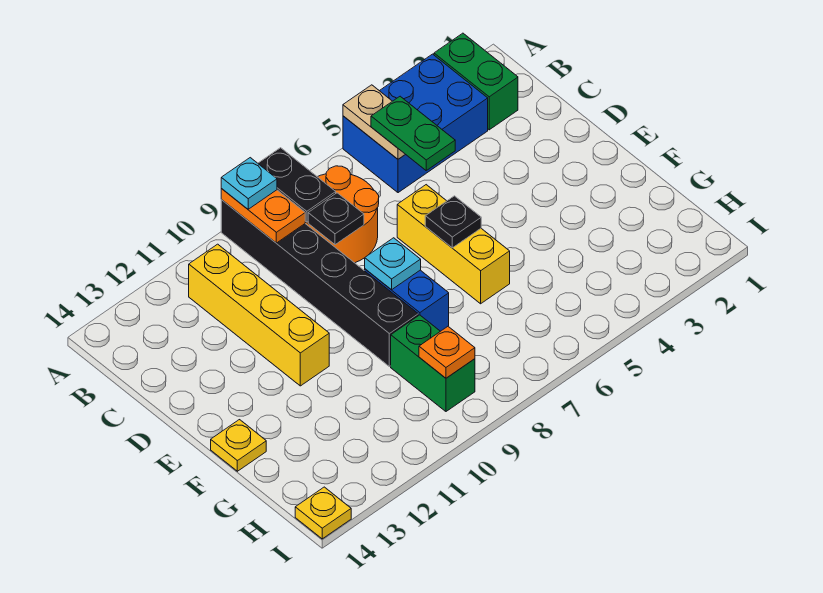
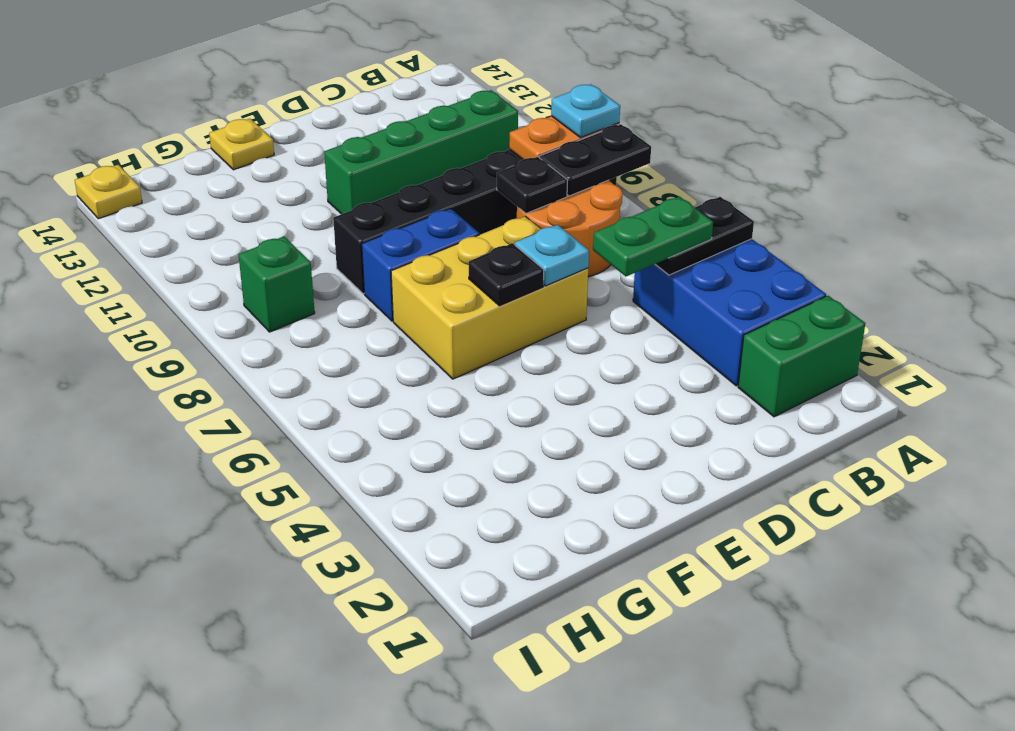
tan plate A5:B5 level 2 -> black plate A5:B5 level 2
yellow brick B11:E11 level 1 -> green brick B11:E11 level 1
yellow brick D6:F6 level 1 -> yellow brick D6:F7 level 1
cyan plate E8 level 2 -> cyan plate D6 level 2
green brick G9:H9 level 1 -> green brick H9 level 1
orange plate H9 level 2 -> none

